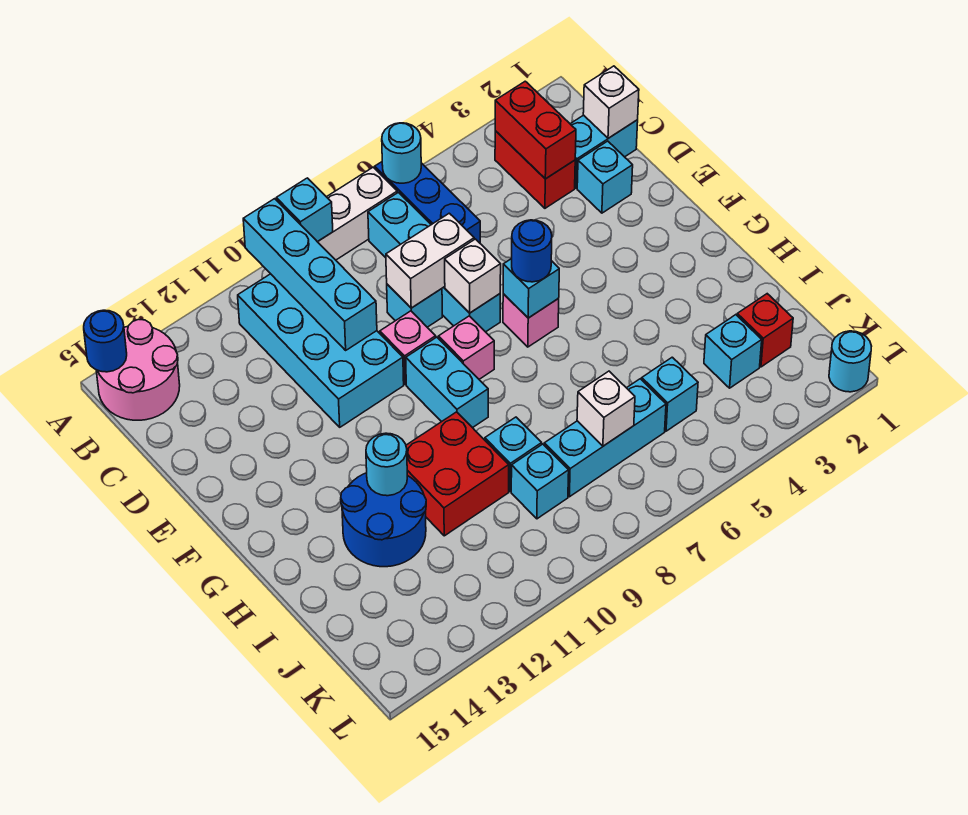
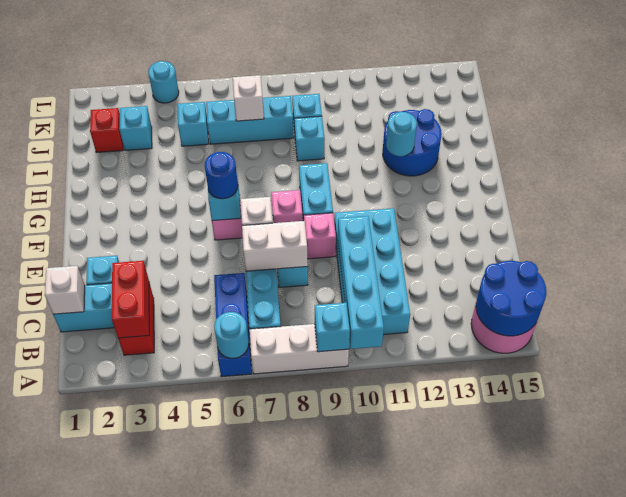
blue round brick A15 level 2 -> blue round brick A14:B15 level 2
red brick H10:I11 level 1 -> none
cyan round brick L1 level 1 -> cyan round brick L4 level 1

